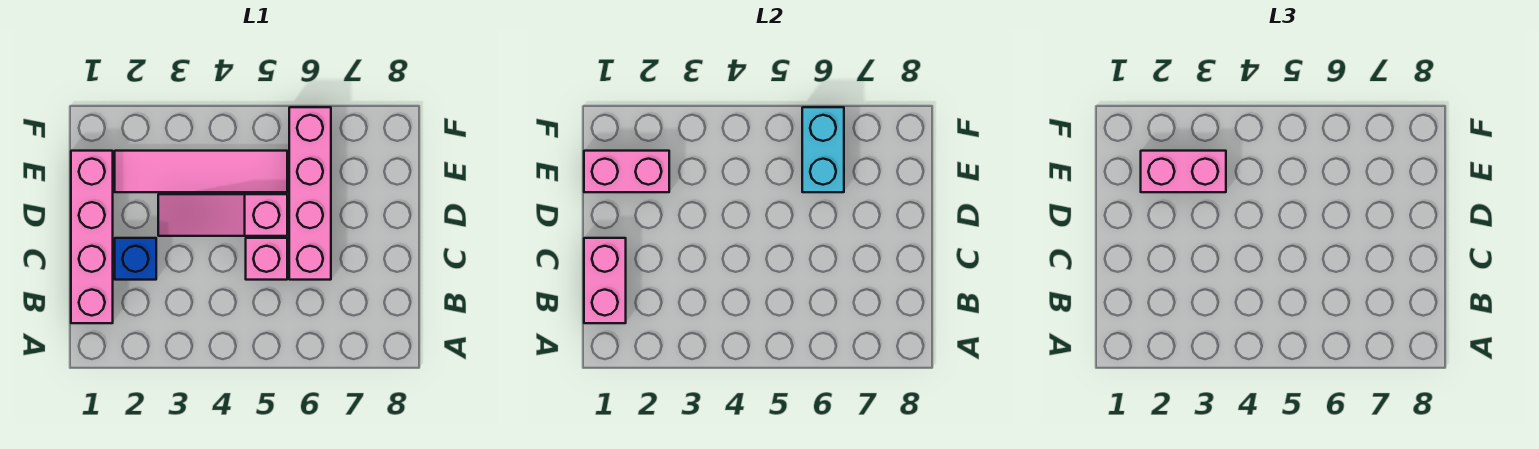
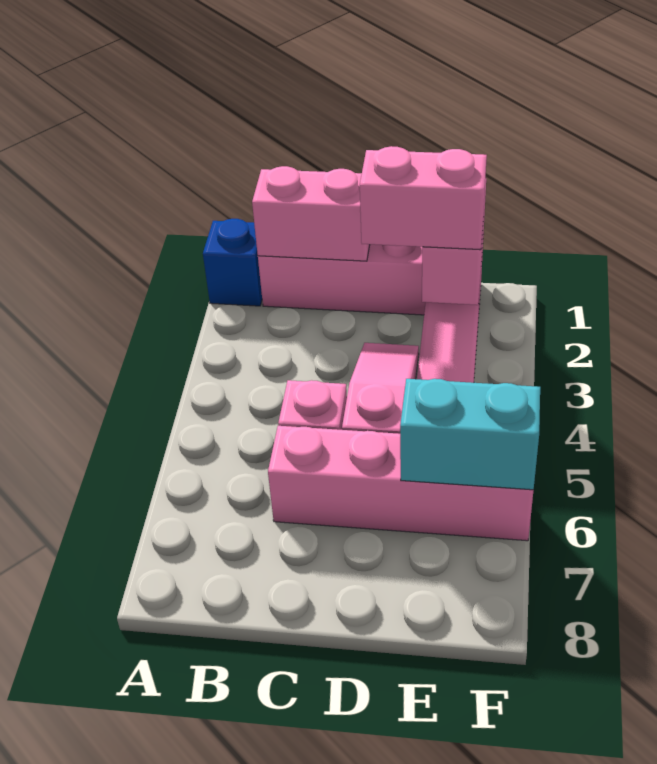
blue brick C2 level 1 -> blue brick A1 level 1
pink brick E2:E3 level 3 -> pink brick D2:E2 level 3

